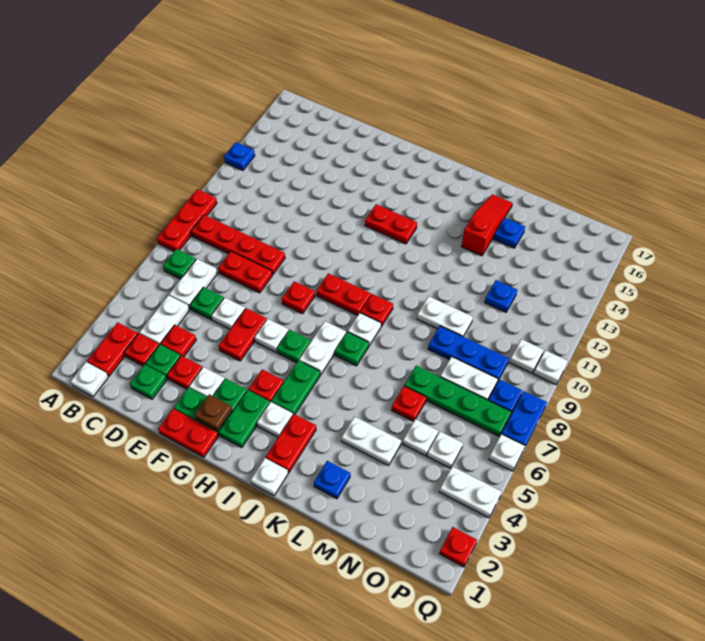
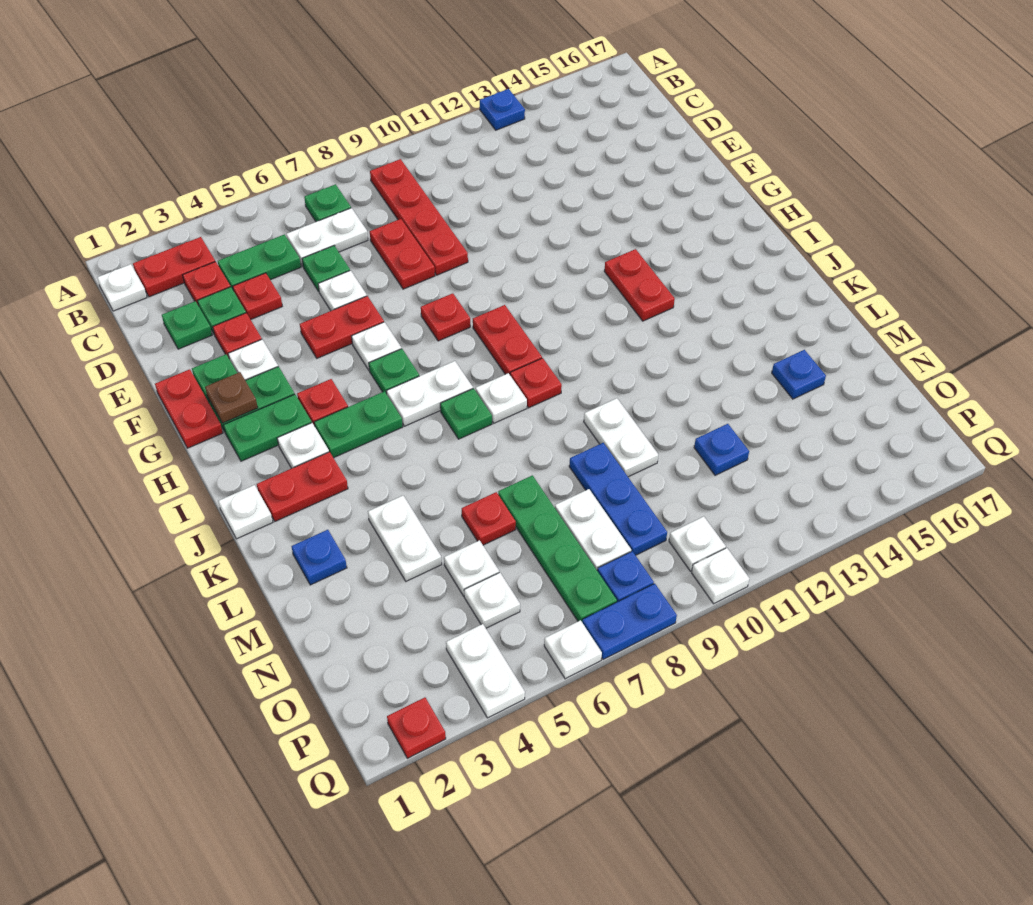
red plate A8:A10 level 1 -> none
white plate C4:C5 level 1 -> green plate C4:C5 level 1
red slope L14:L16 level 1 top 14 -> none

